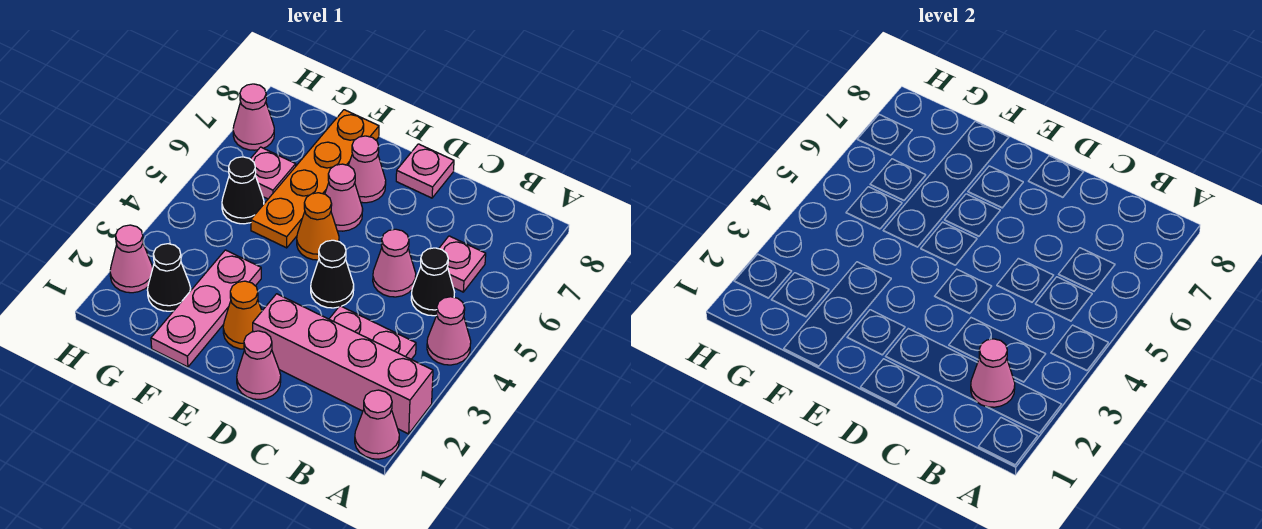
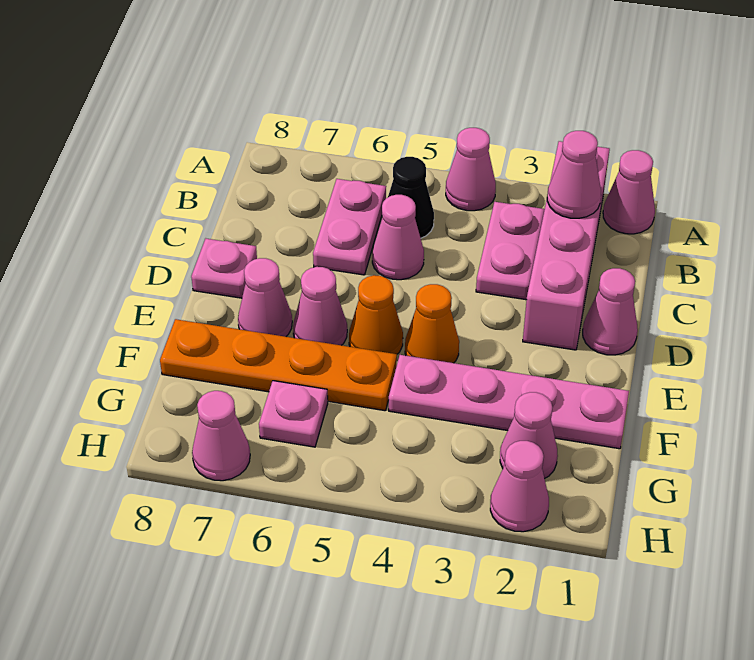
pink plate B6 level 1 -> pink plate B6:C6 level 1
black cone D4 level 1 -> none
orange cone E2 level 1 -> orange cone E4 level 1
pink plate F1:F3 level 1 -> pink plate F1:F4 level 1
black cone G2 level 1 -> pink cone G2 level 1
black cone G5 level 1 -> none

